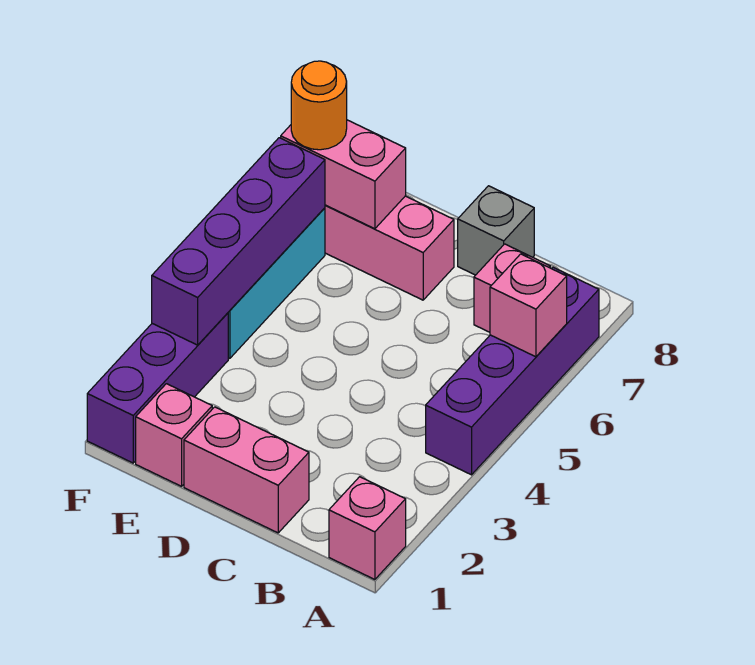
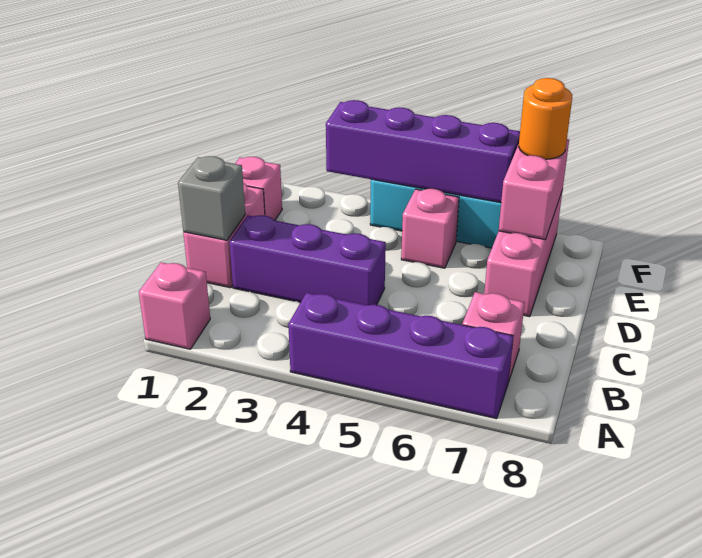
pink brick A6 level 2 -> pink brick E5 level 1
grey brick C8 level 1 -> grey brick C1 level 2
purple brick F1:F3 level 1 -> purple brick C2:C4 level 1

